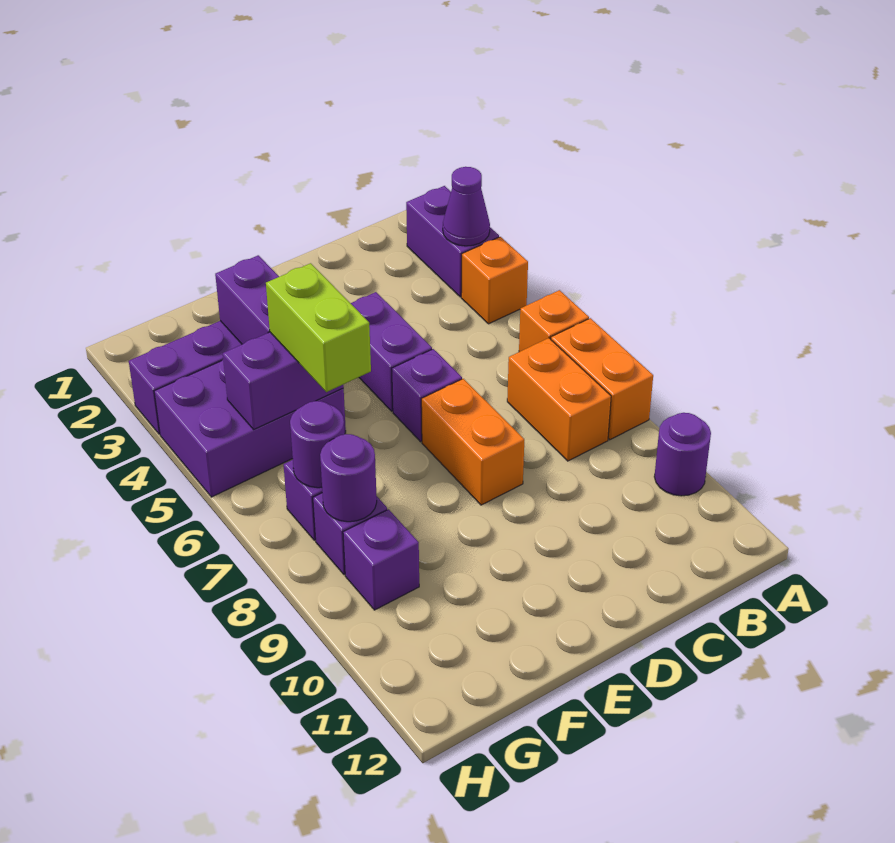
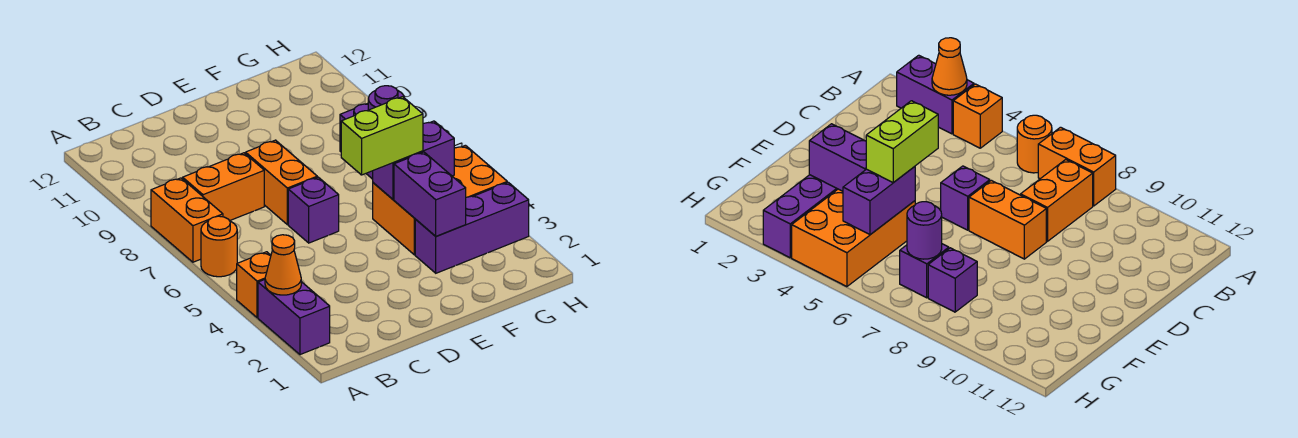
purple cone A3 level 2 -> orange cone A3 level 2
orange brick A6 level 1 -> orange round brick A6 level 1
purple round brick A10 level 1 -> none
orange brick B7:B8 level 1 -> orange brick B8:C8 level 1
purple brick D4:D5 level 1 -> none
purple brick F4:H5 level 1 -> orange brick F4:H5 level 1
lime brick F5:F6 level 3 -> lime brick E5:F5 level 3
purple round brick G8 level 2 -> none
purple brick G9 level 1 -> none

